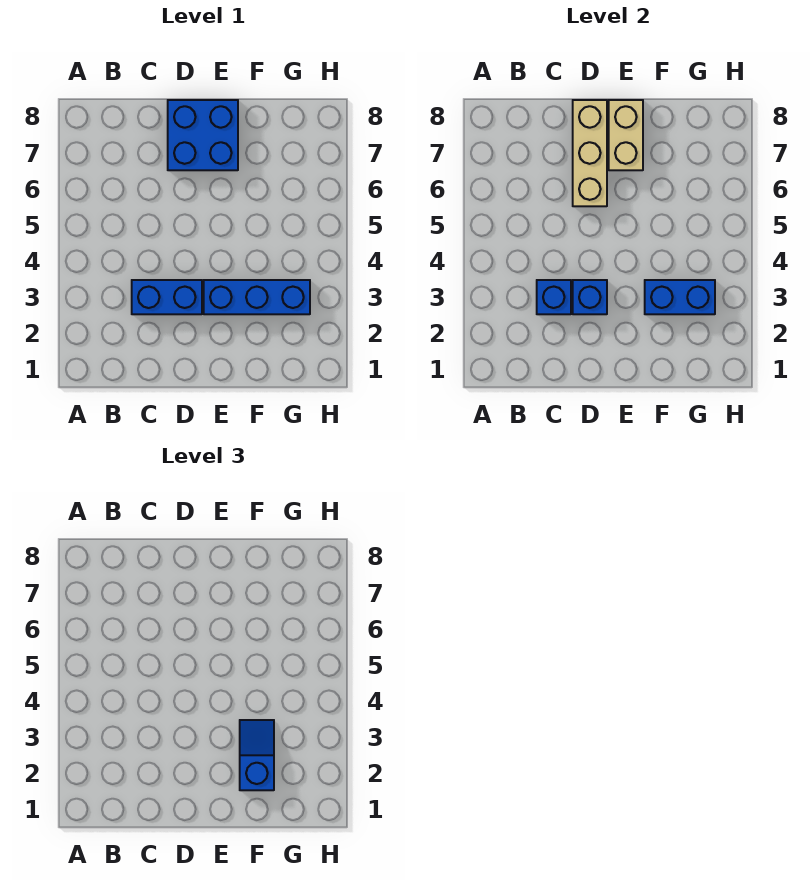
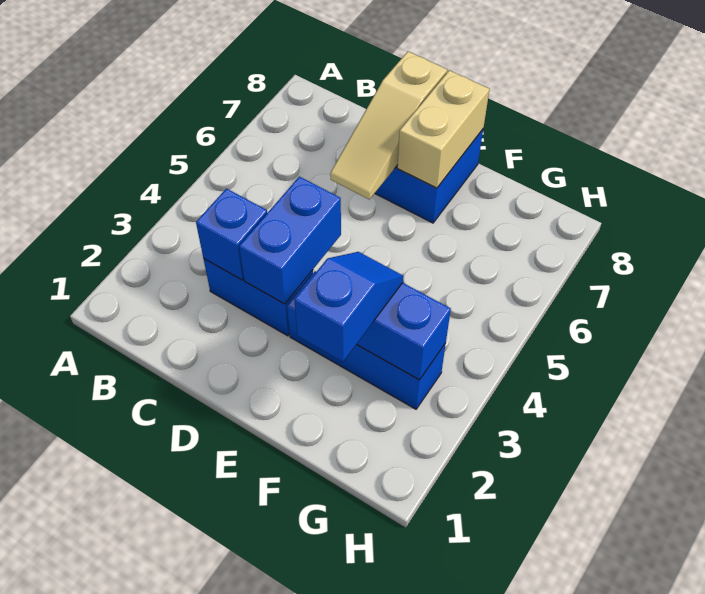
blue brick D3 level 2 -> blue brick D3:D4 level 2
tan brick D6:D8 level 2 -> tan slope D6:D8 level 2 top 8

